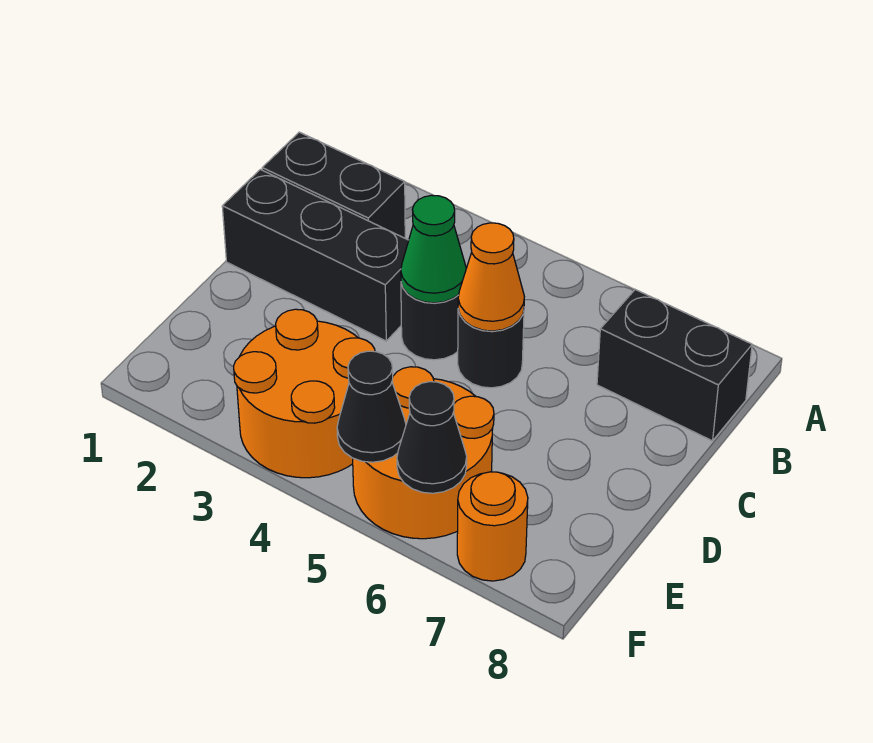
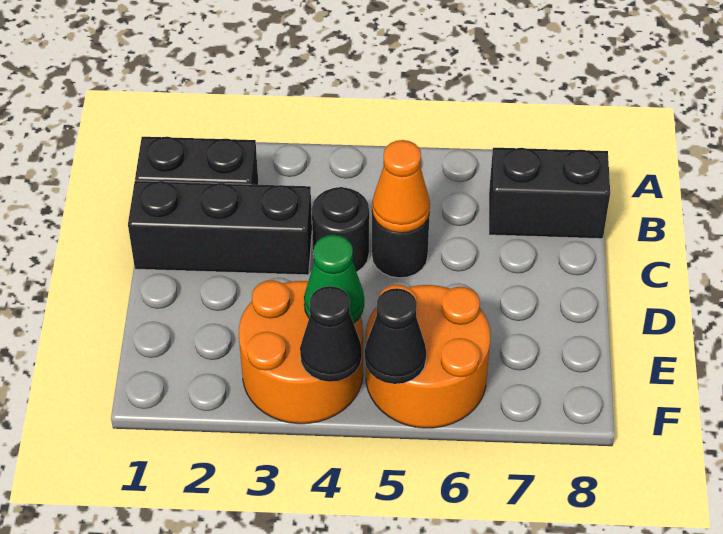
green cone C4 level 2 -> green cone E4 level 2
black cone F6 level 2 -> black cone F4 level 2
orange round brick F7 level 1 -> none

